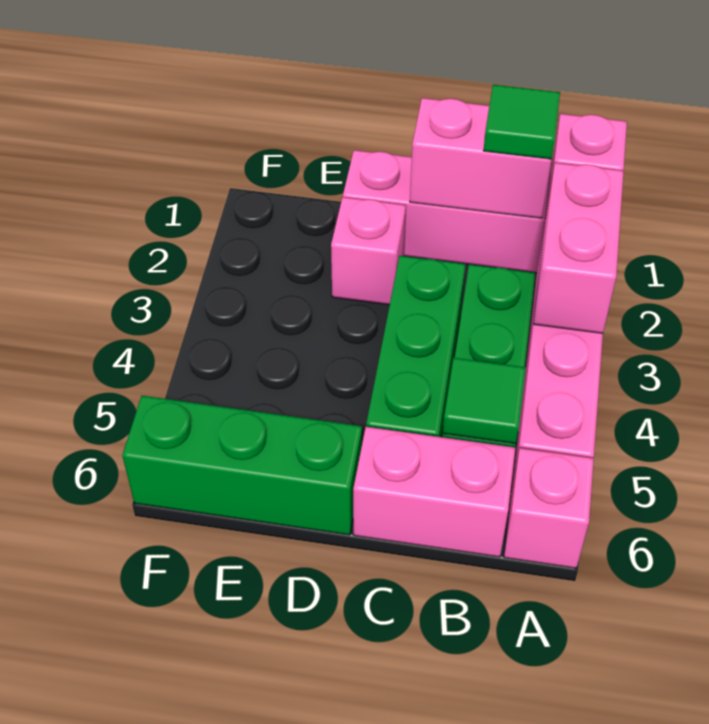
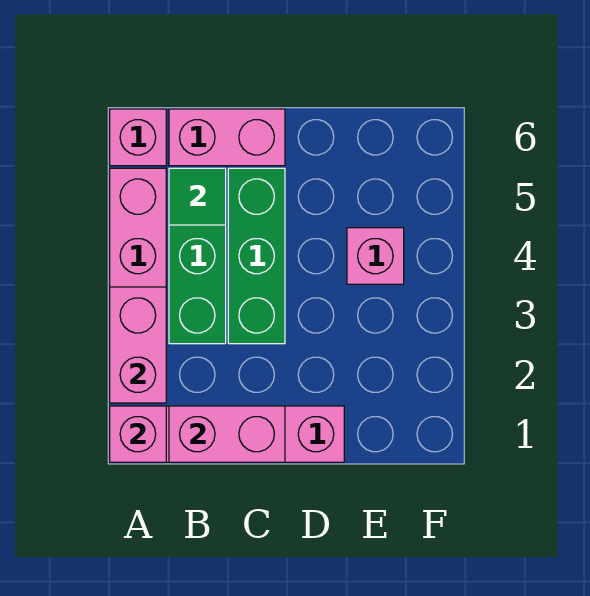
green tile B1 level 3 -> none
pink brick D2 level 1 -> pink brick E4 level 1
green brick D6:F6 level 1 -> none

